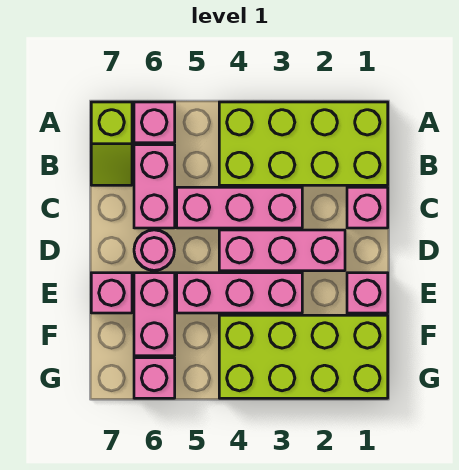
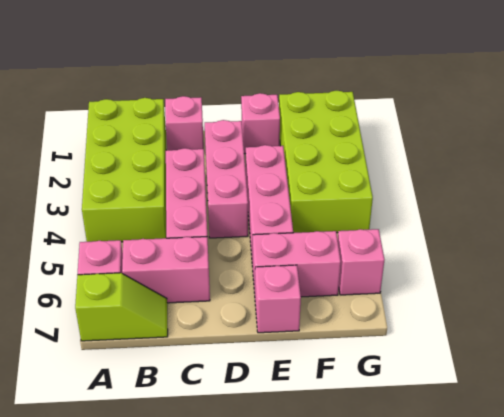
pink round brick D6 level 1 -> none

